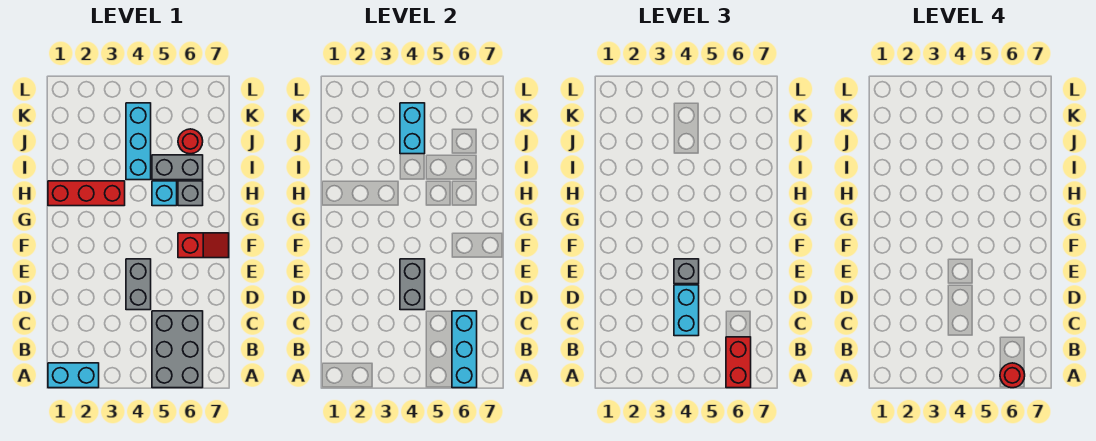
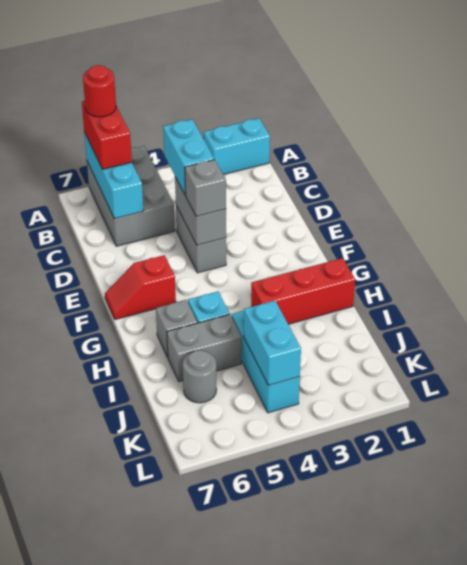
red round brick J6 level 1 -> grey round brick J6 level 1

